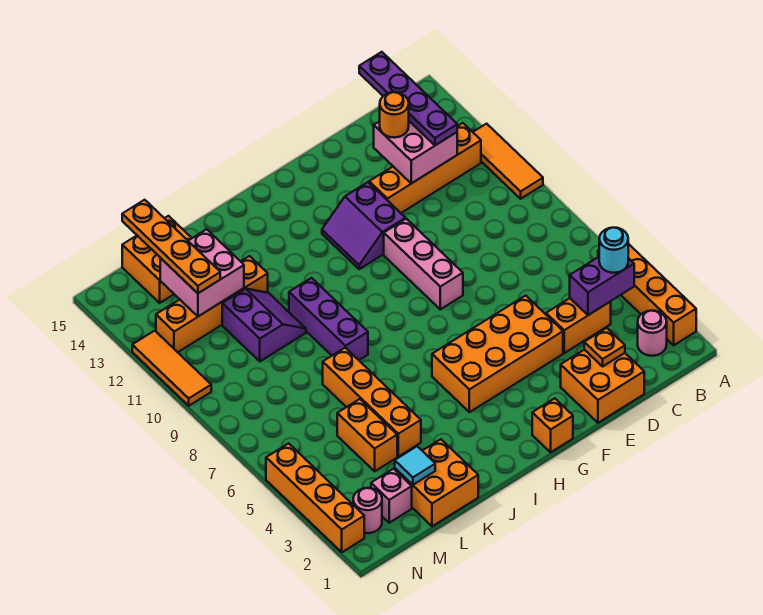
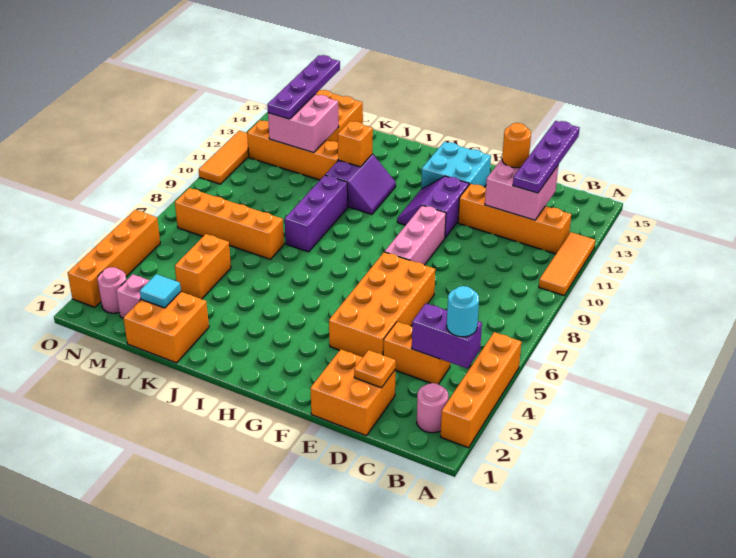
orange brick E4:H5 level 1 -> orange brick E4:F7 level 1
none -> cyan brick F13:G14 level 1
orange brick G1 level 1 -> orange brick J12 level 2
orange brick K4:K7 level 1 -> orange brick K7:N7 level 1
purple slope K10:L11 level 1 top L -> purple slope I11:J12 level 1 top J
orange plate M12:M15 level 3 -> purple plate M12:M15 level 3

